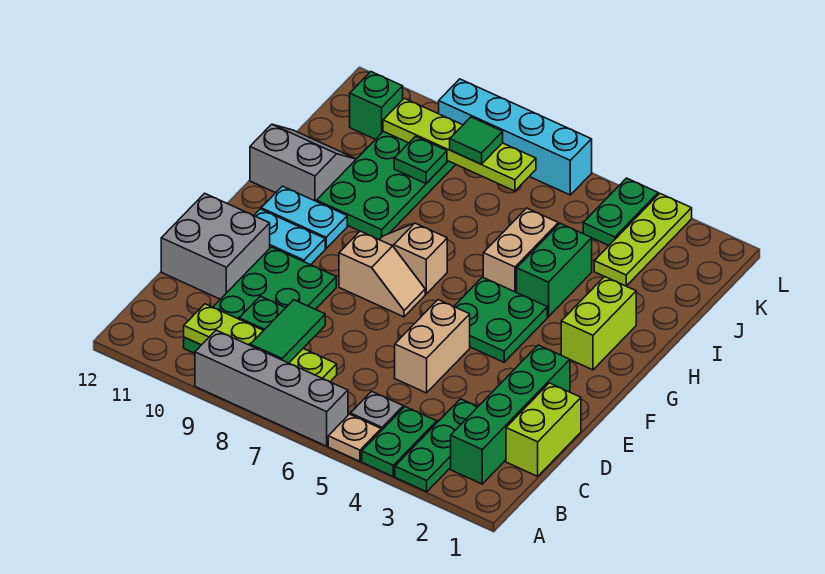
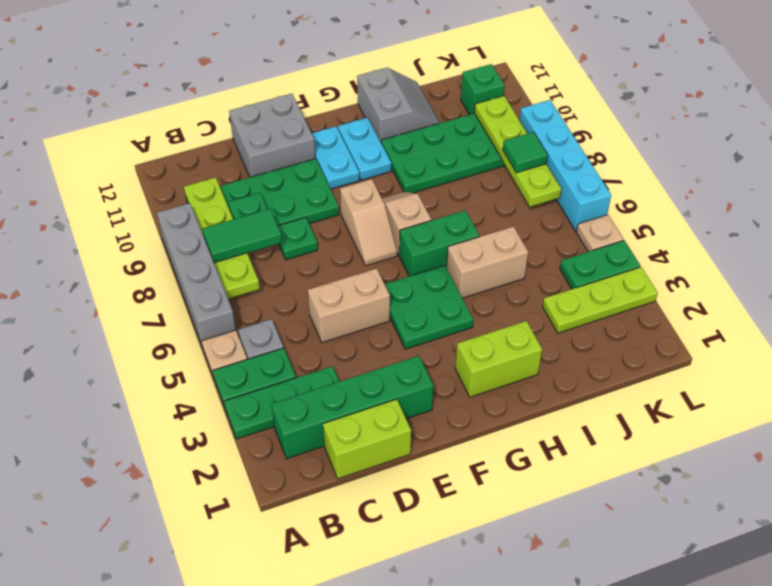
green brick H4:I4 level 1 -> green brick G6:H6 level 1
green plate J9 level 2 -> green plate D8 level 1
none -> tan plate L5 level 1

